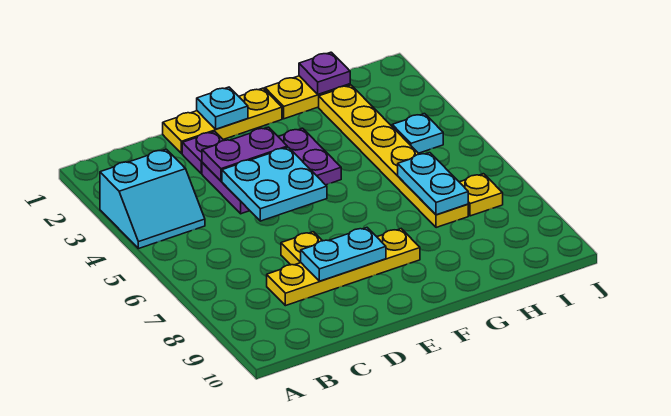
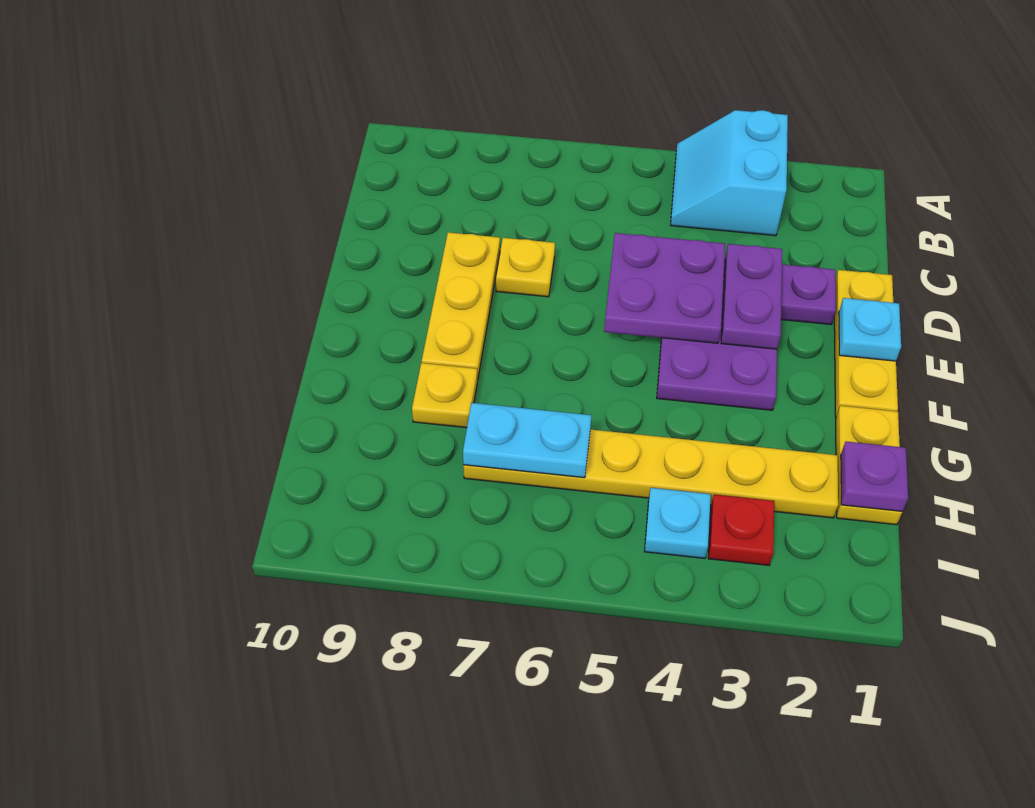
yellow plate C8:F8 level 1 -> yellow plate D8:F8 level 1
cyan plate D4:E5 level 2 -> purple plate D4:E5 level 2
cyan plate D8:E8 level 2 -> none
none -> red plate I3 level 1
yellow plate I7 level 1 -> yellow plate G8 level 1

